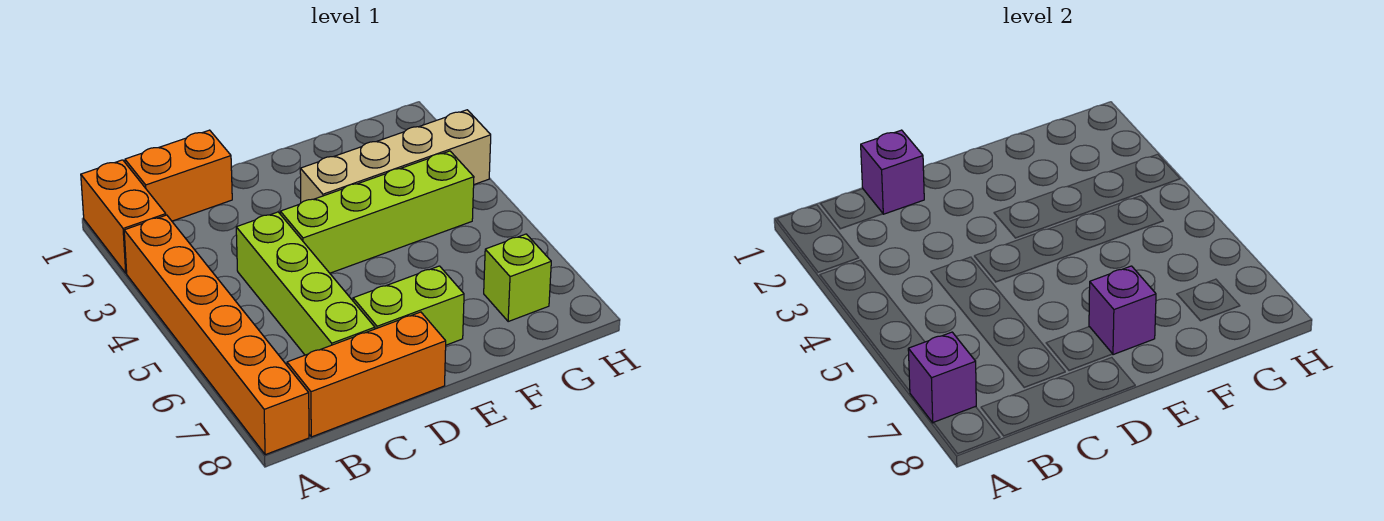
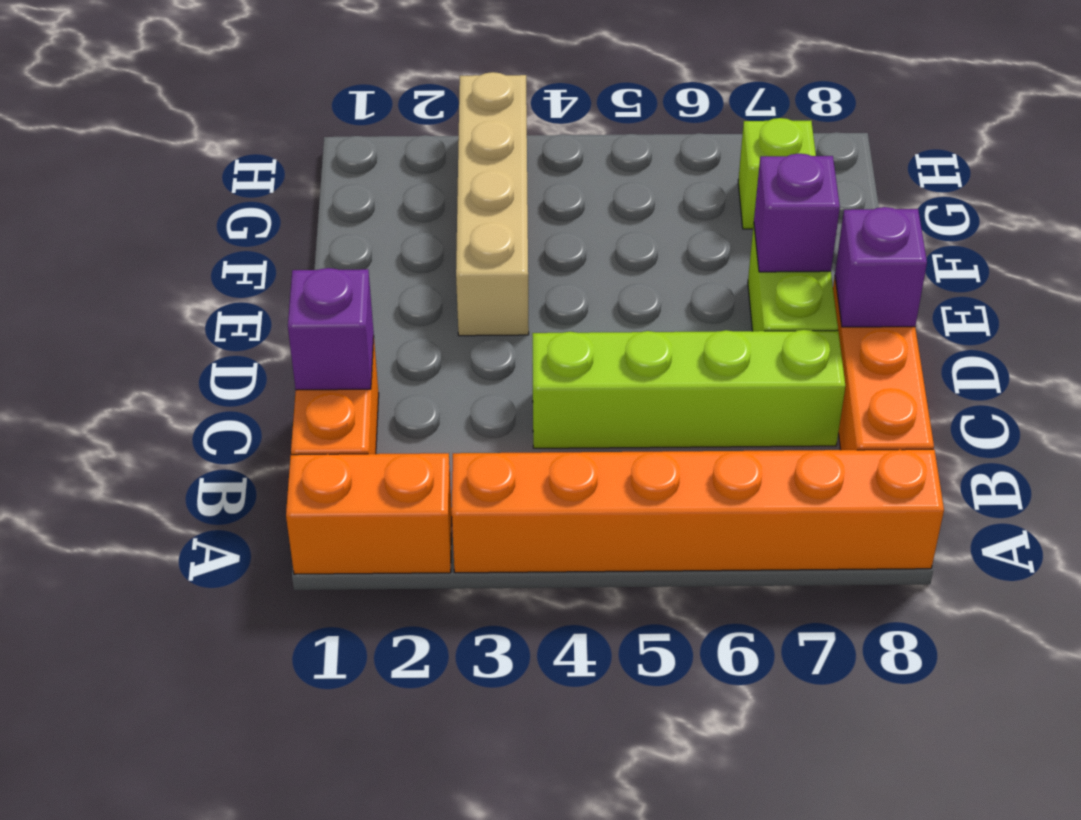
purple brick A7 level 2 -> purple brick D8 level 2
lime brick D4:G4 level 1 -> none

